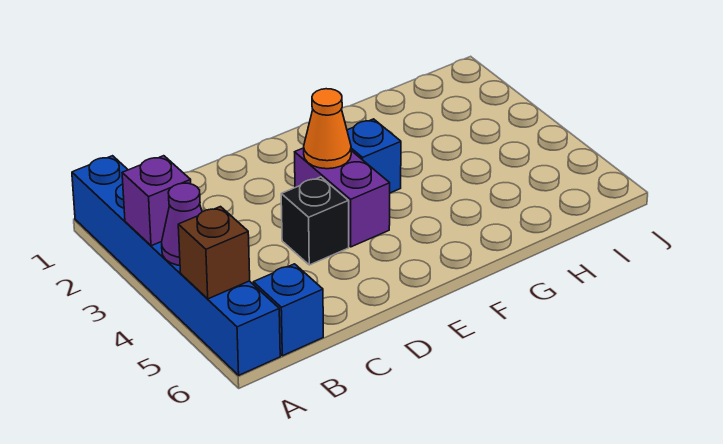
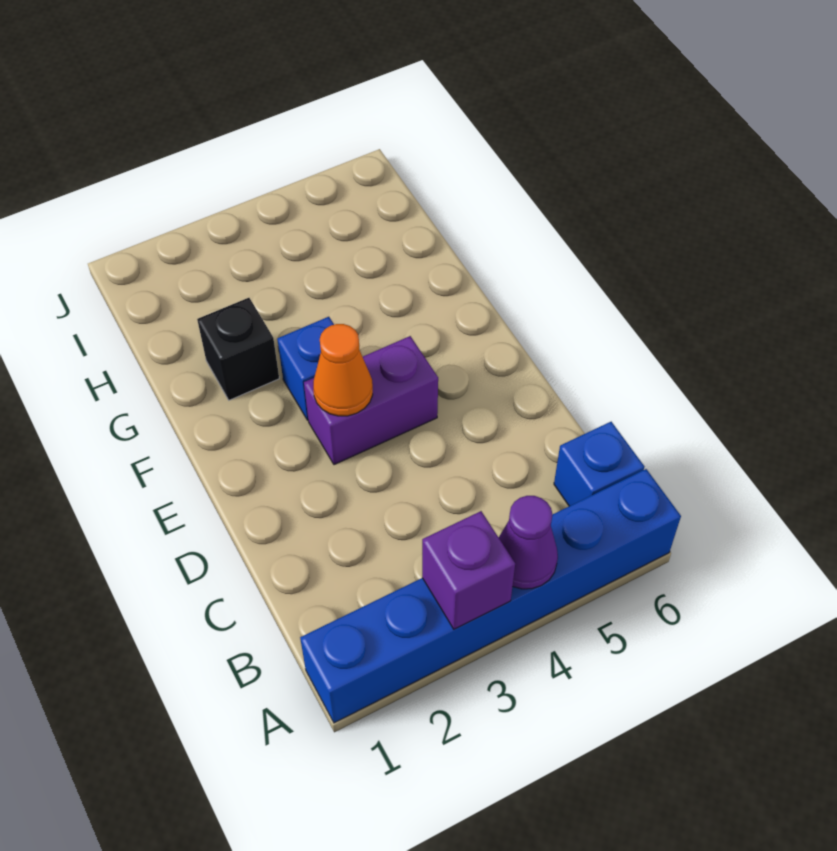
brown brick A5 level 2 -> none
black brick D4 level 1 -> black brick G2 level 1

